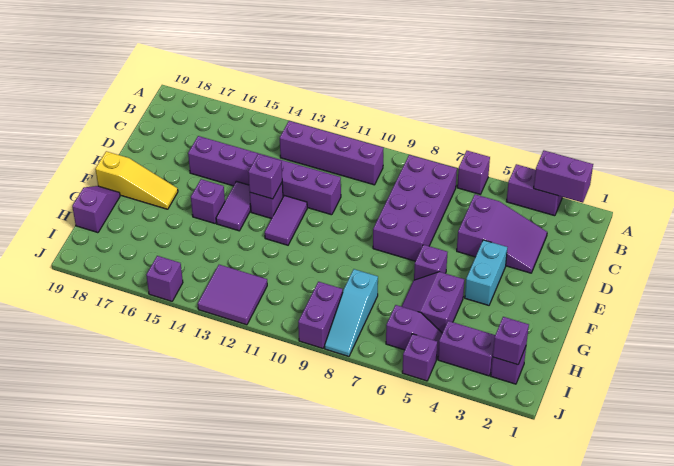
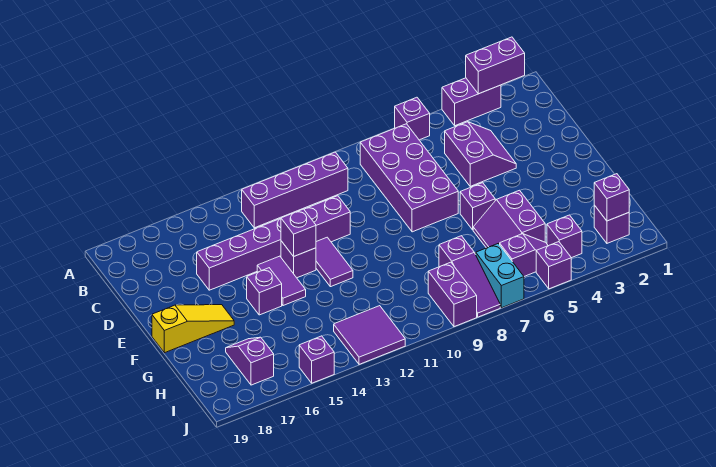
purple slope C3:D5 level 1 top 5 -> purple slope C4:D5 level 1 top 5
cyan brick E4:F4 level 1 -> cyan brick I7:J7 level 1
purple slope G19:H19 level 1 top H -> purple slope H17:I17 level 1 top I
cyan slope H8:J8 level 1 top H -> purple slope H8:J8 level 1 top H
purple brick I3:I4 level 1 -> purple brick I4 level 1

